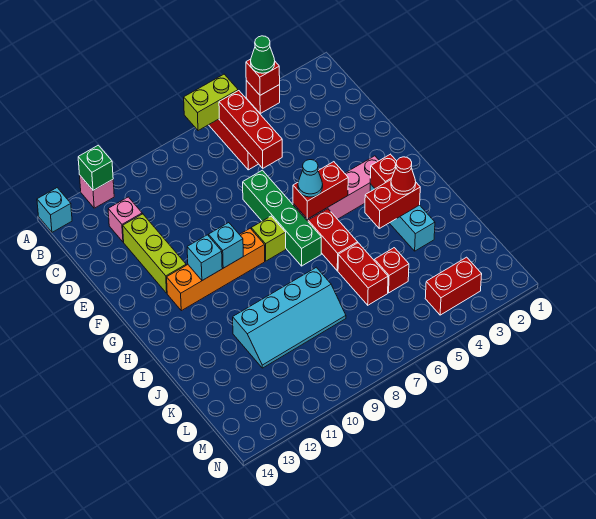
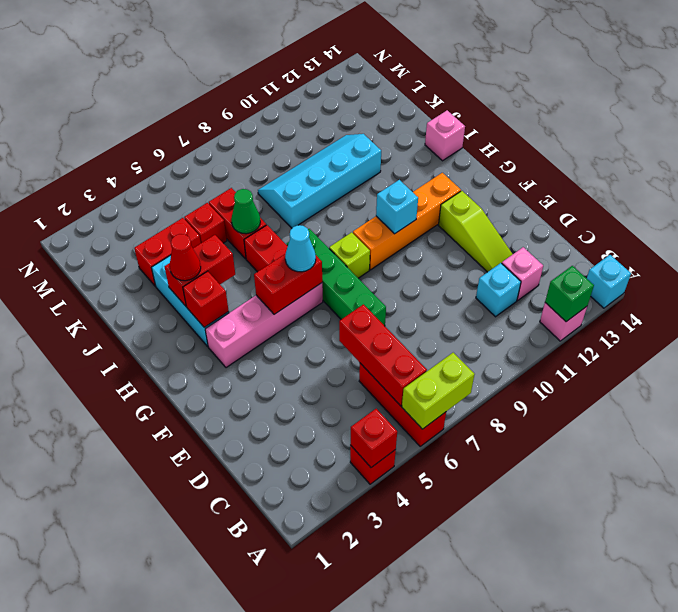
green cone A4 level 3 -> green cone J6 level 2
lime brick D12:F12 level 1 -> lime slope D12:F12 level 1 top F
cyan brick G11 level 2 -> cyan brick C11 level 1
none -> pink brick I14 level 1
red brick M3:M4 level 1 -> red brick K3:K4 level 1

